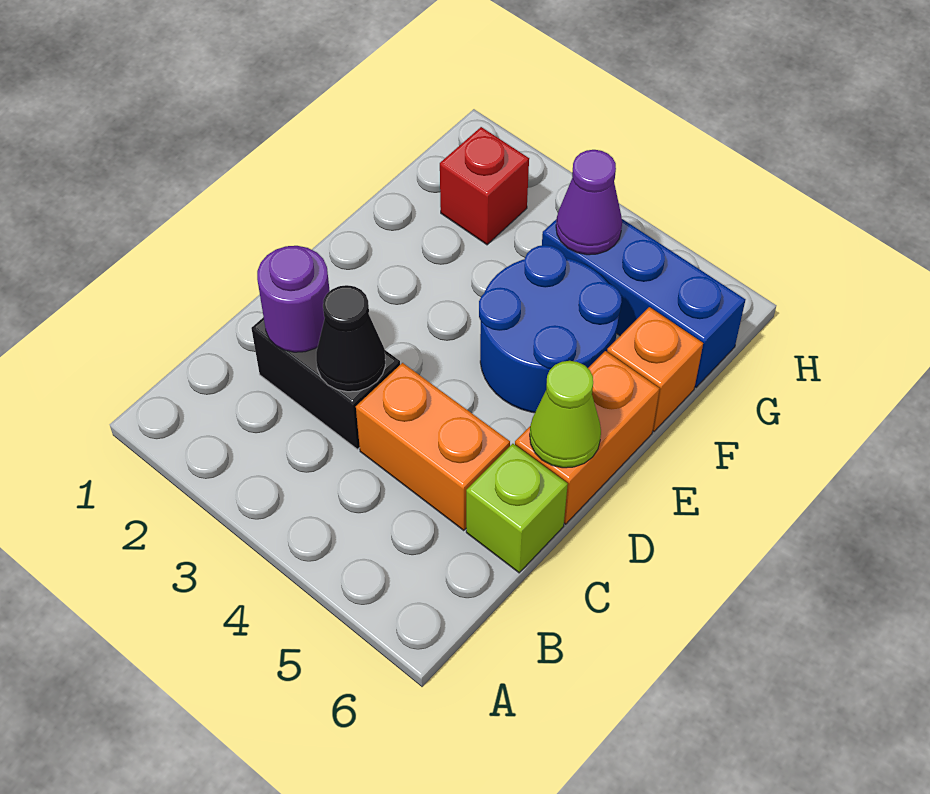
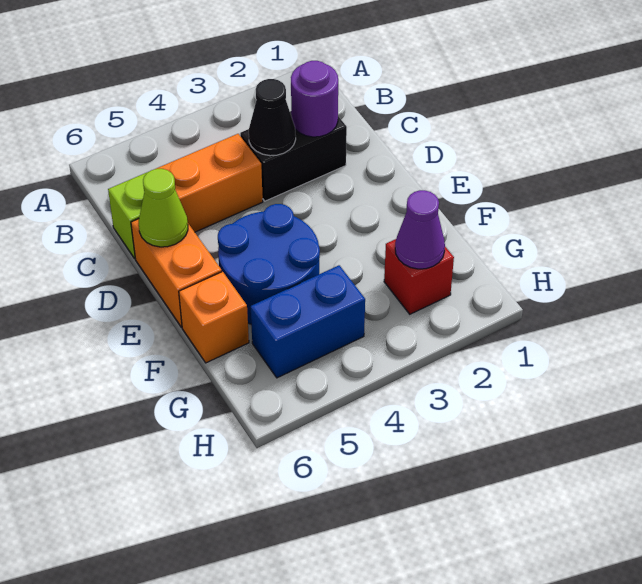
blue brick G4:G6 level 1 -> blue brick G4:G5 level 1
purple cone G4 level 2 -> purple cone G2 level 2

